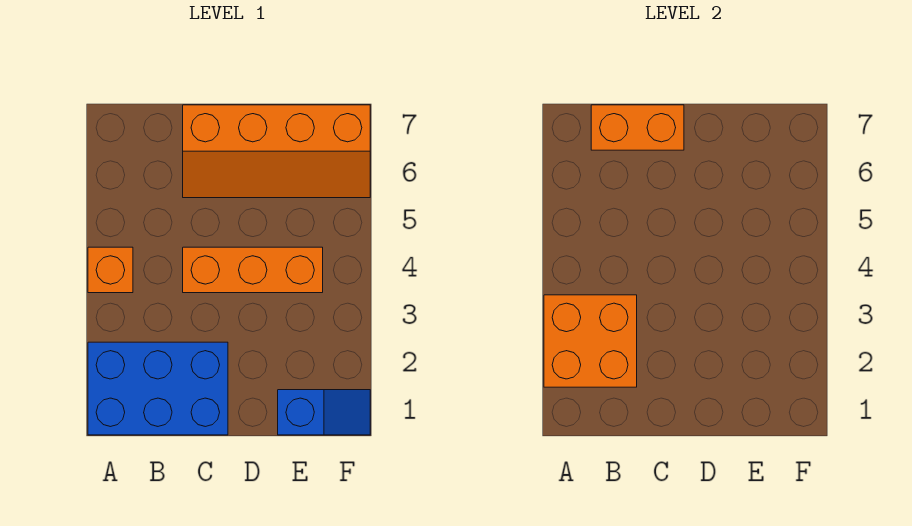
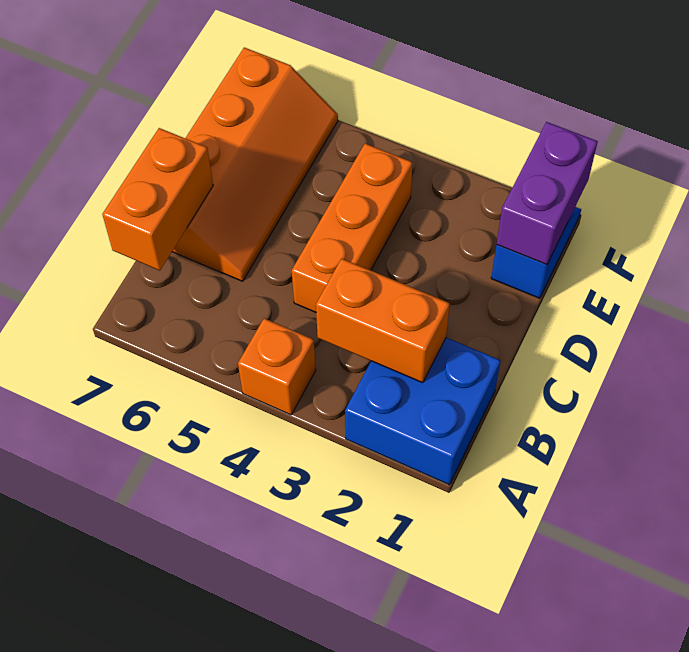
blue brick A1:C2 level 1 -> blue brick A1:B2 level 1
orange brick A2:B3 level 2 -> orange brick B2:B3 level 2
none -> purple brick E1:F1 level 2

